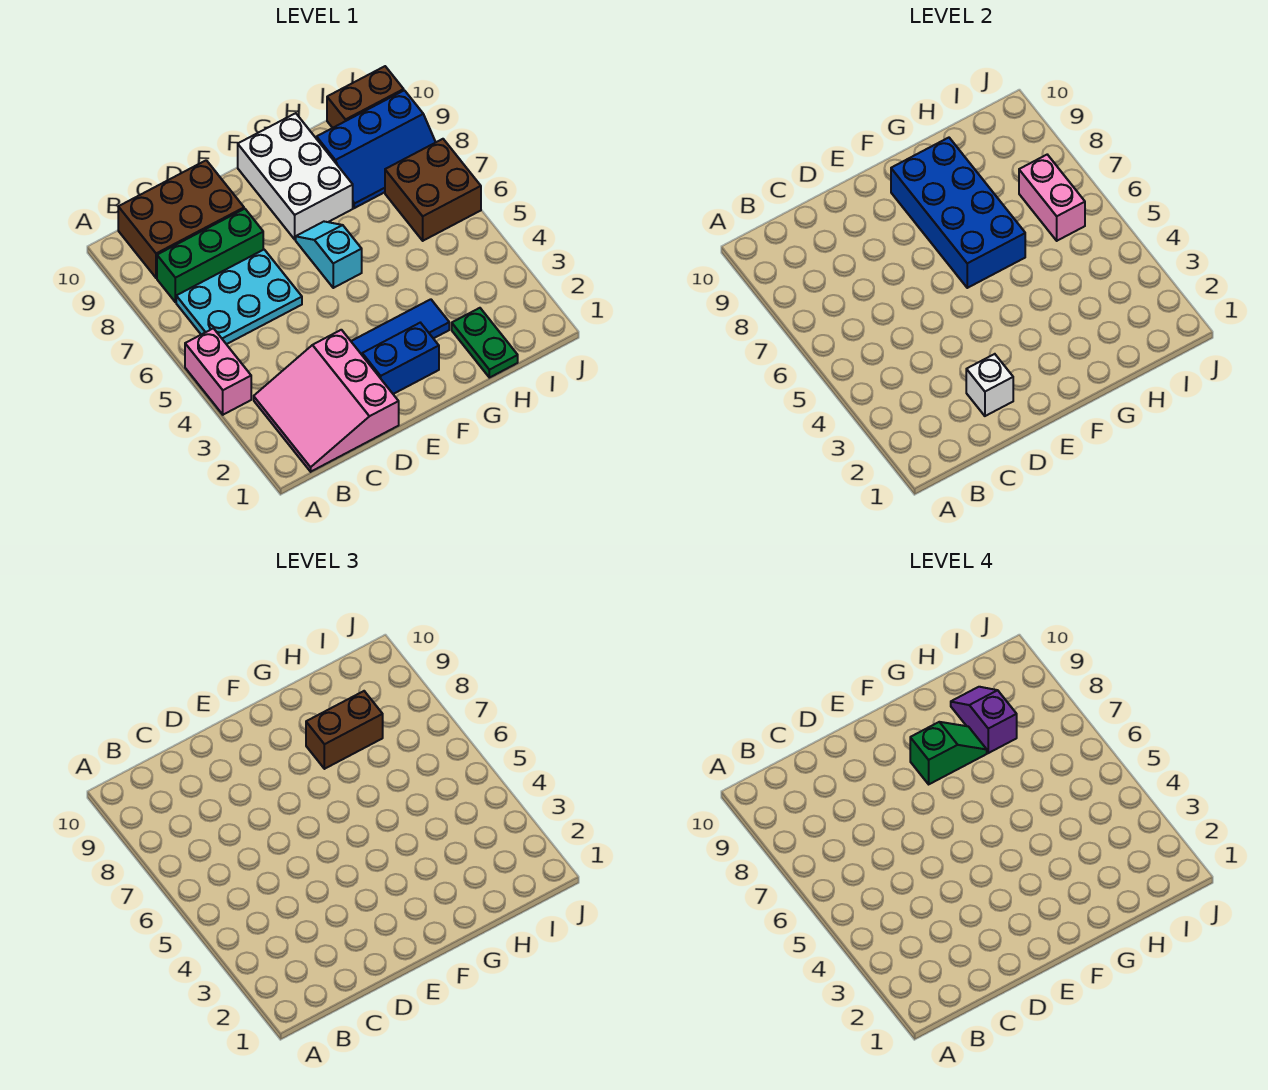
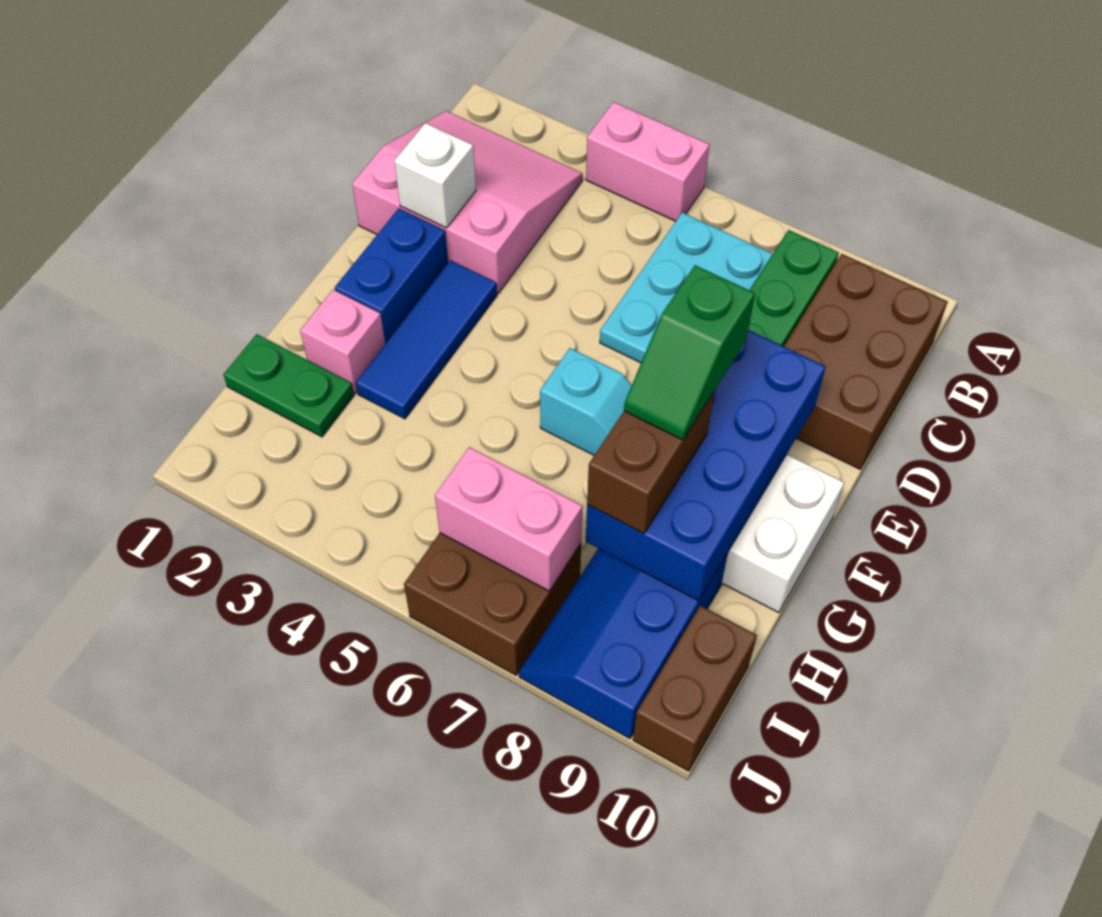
blue brick F6:G9 level 2 -> blue brick E8:H9 level 2
none -> pink brick G2 level 1
purple slope H8:H9 level 4 top 8 -> none

